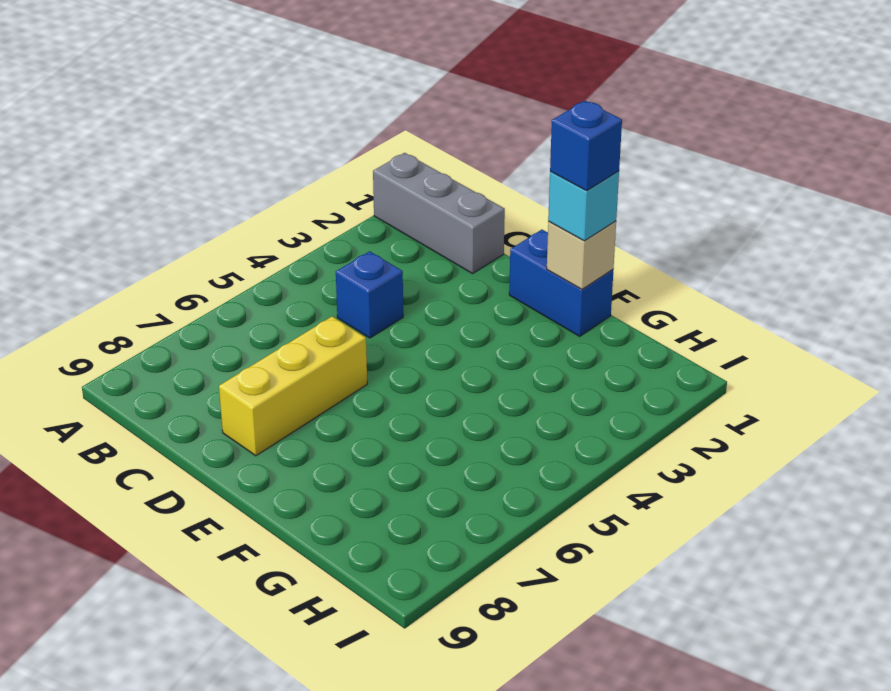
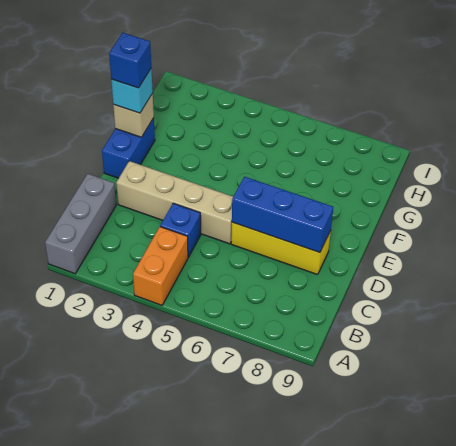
none -> orange brick A4:B4 level 1
none -> tan brick D2:D5 level 1
none -> blue brick D6:D8 level 2

